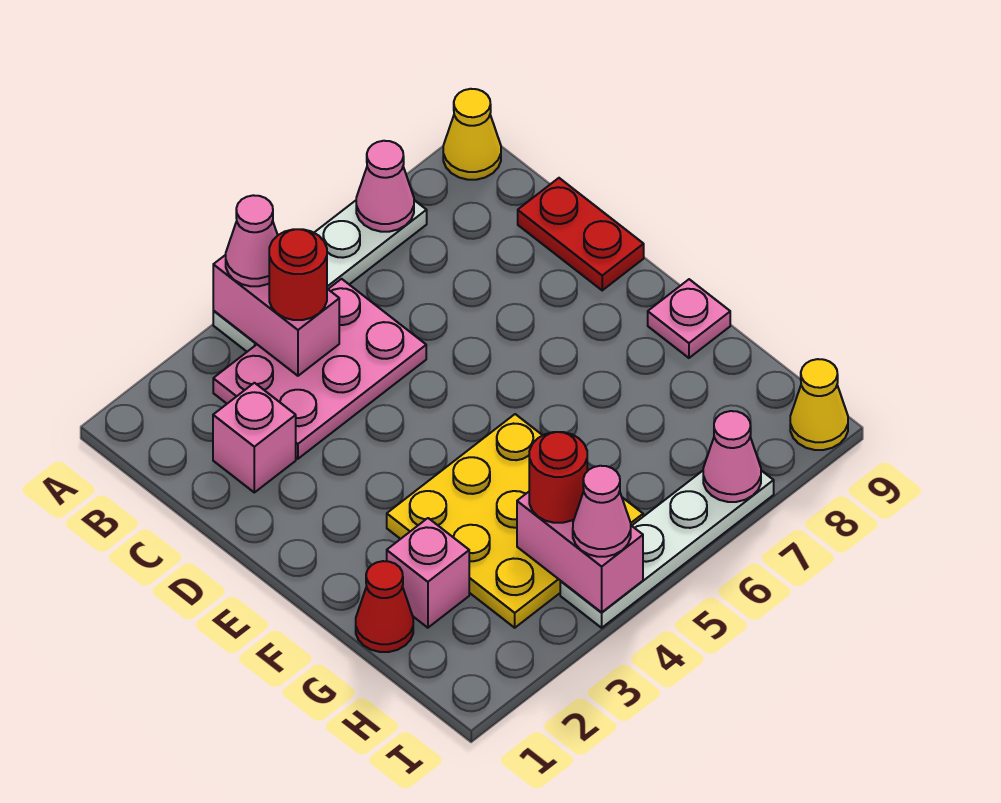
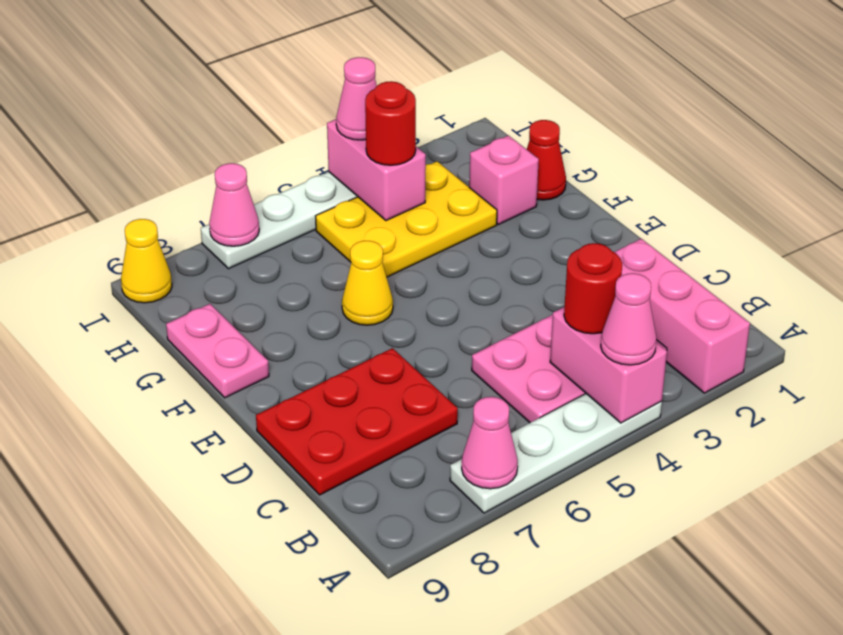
yellow cone A9 level 1 -> yellow cone F6 level 1
pink brick C2 level 1 -> pink brick A2:C2 level 1
red plate C9:D9 level 1 -> red plate C7:D9 level 1
yellow plate F3:H5 level 1 -> yellow plate G3:H5 level 1
pink plate F9 level 1 -> pink plate F9:G9 level 1

